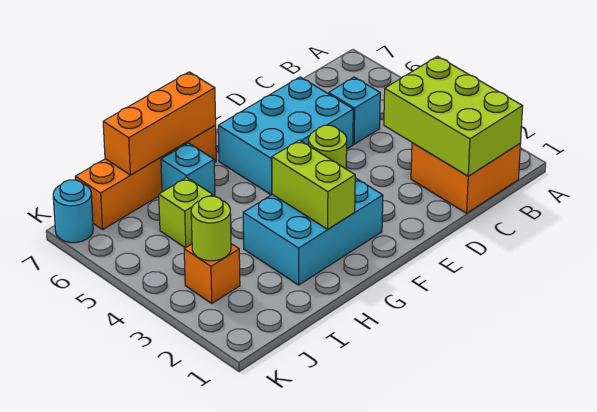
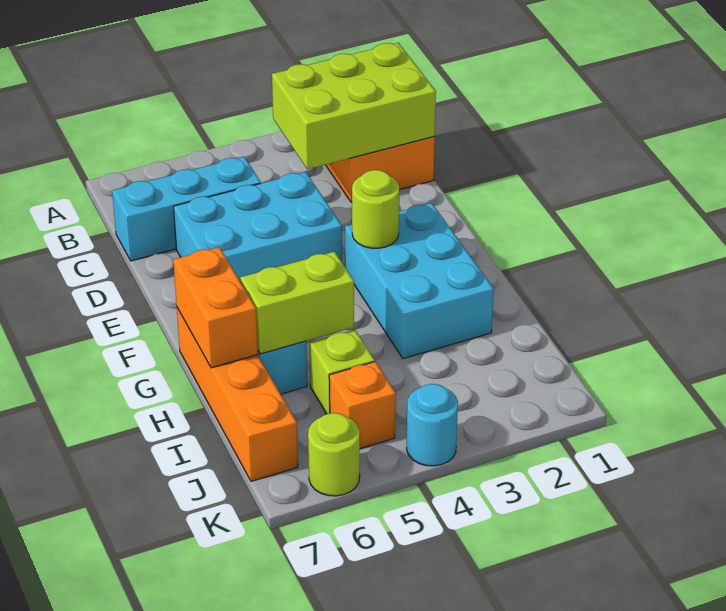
cyan brick C5 level 1 -> cyan brick C5:C7 level 1
cyan brick D5:F6 level 1 -> cyan brick D4:E6 level 1
lime brick G2:G3 level 2 -> lime brick H5:H6 level 2
orange brick G7:I7 level 2 -> orange brick G7:H7 level 2
orange brick J3 level 1 -> orange brick J5 level 1
lime round brick J3 level 2 -> lime round brick K6 level 1
cyan round brick K7 level 1 -> cyan round brick K4 level 1

